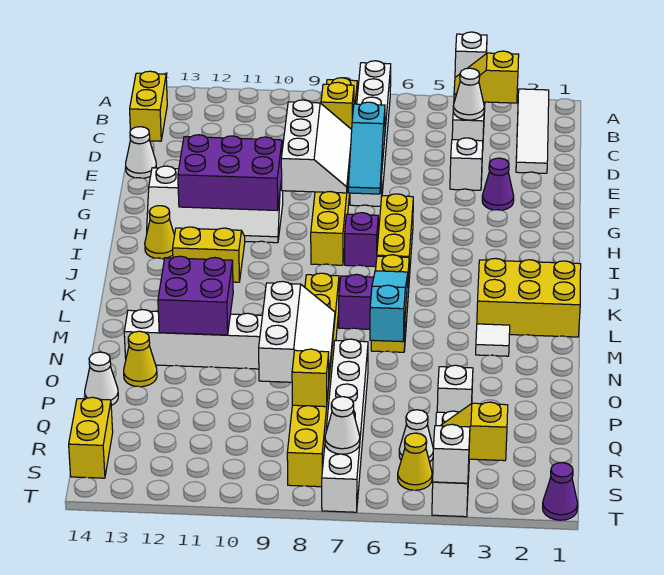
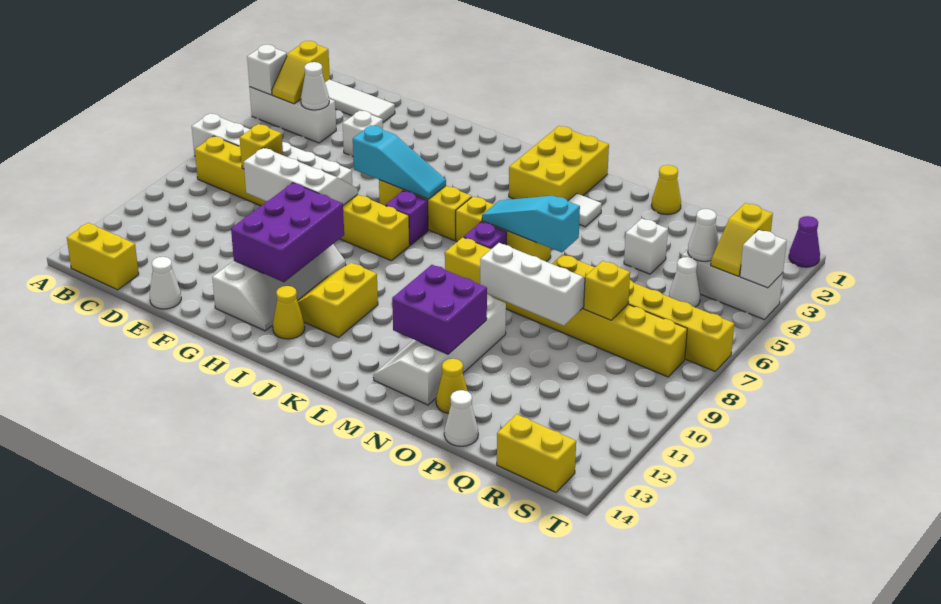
cyan slope E7:G7 level 2 top E -> cyan slope G6:I6 level 2 top G
purple cone F3 level 1 -> none
white brick O7:T7 level 1 -> yellow brick O7:T7 level 1
yellow cone S5 level 1 -> yellow cone O1 level 1
white cone S7 level 2 -> white cone R4 level 2

